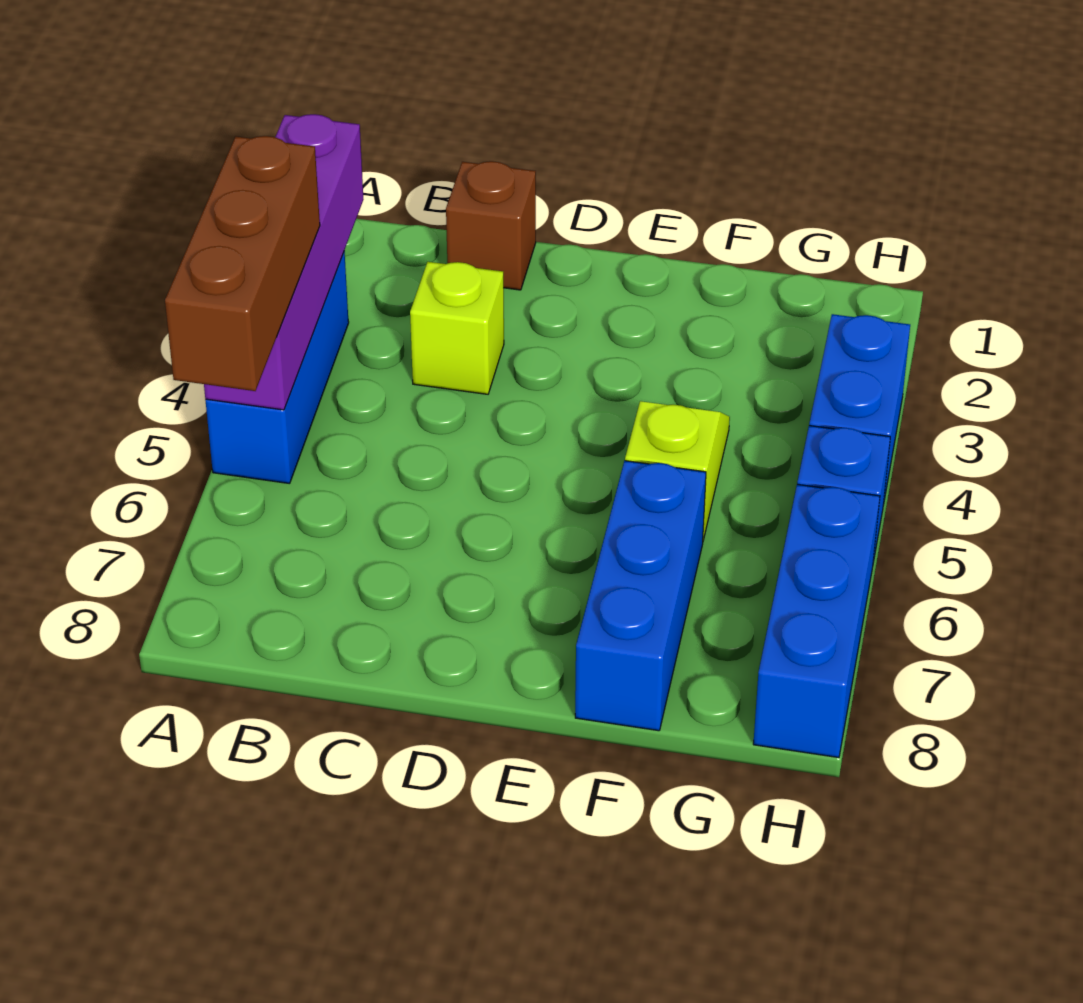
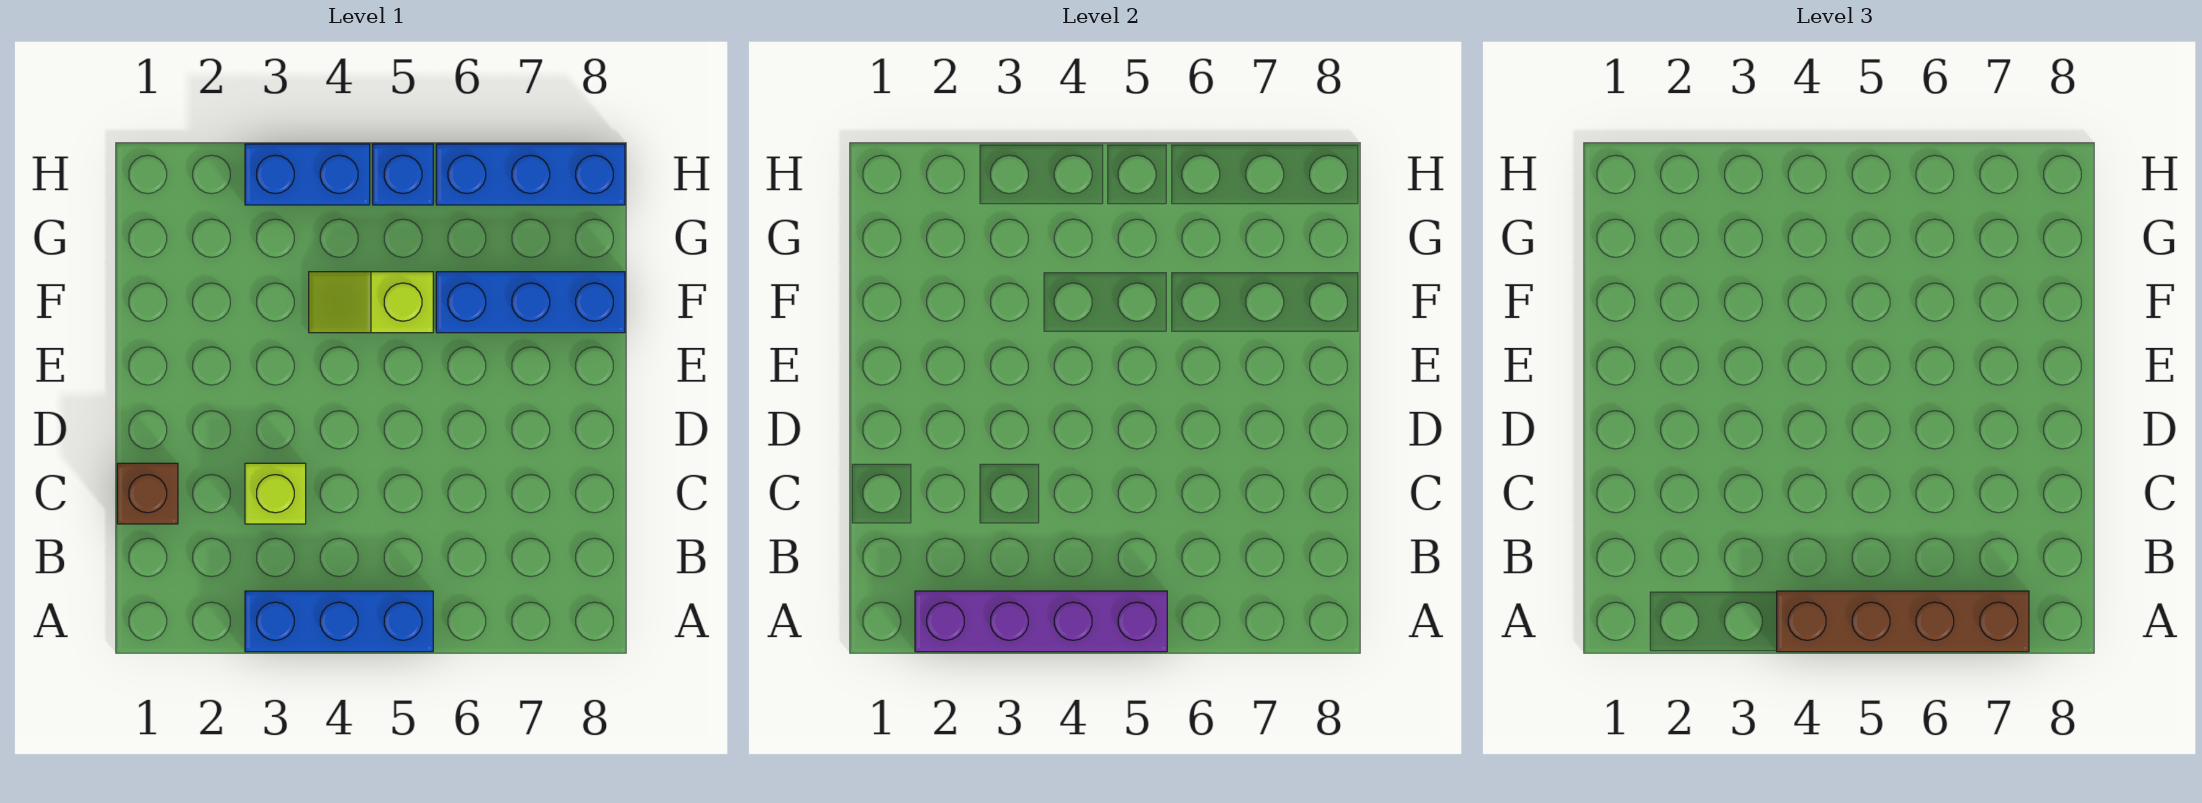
brown brick A4:A6 level 3 -> brown brick A4:A7 level 3

